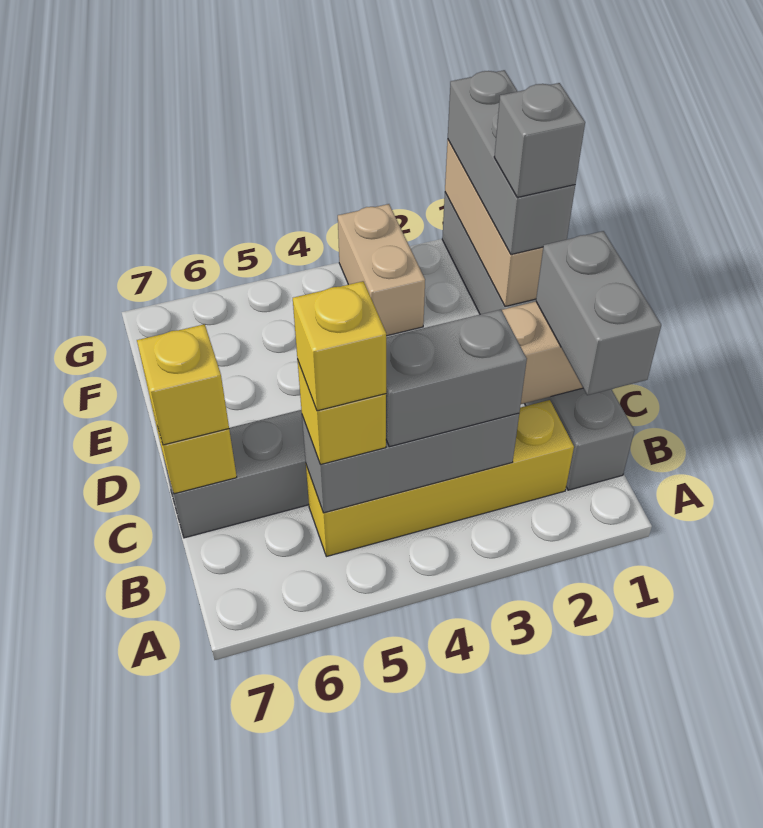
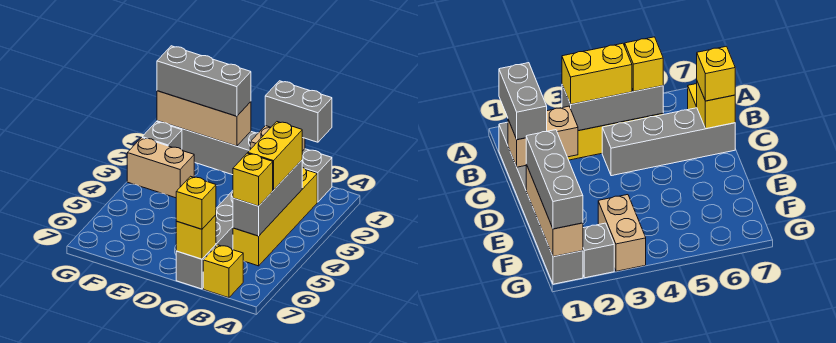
grey brick B3:B4 level 3 -> yellow brick B3:B4 level 3
yellow brick B5 level 4 -> yellow brick B7 level 1
grey brick E1 level 4 -> grey brick G2 level 1

